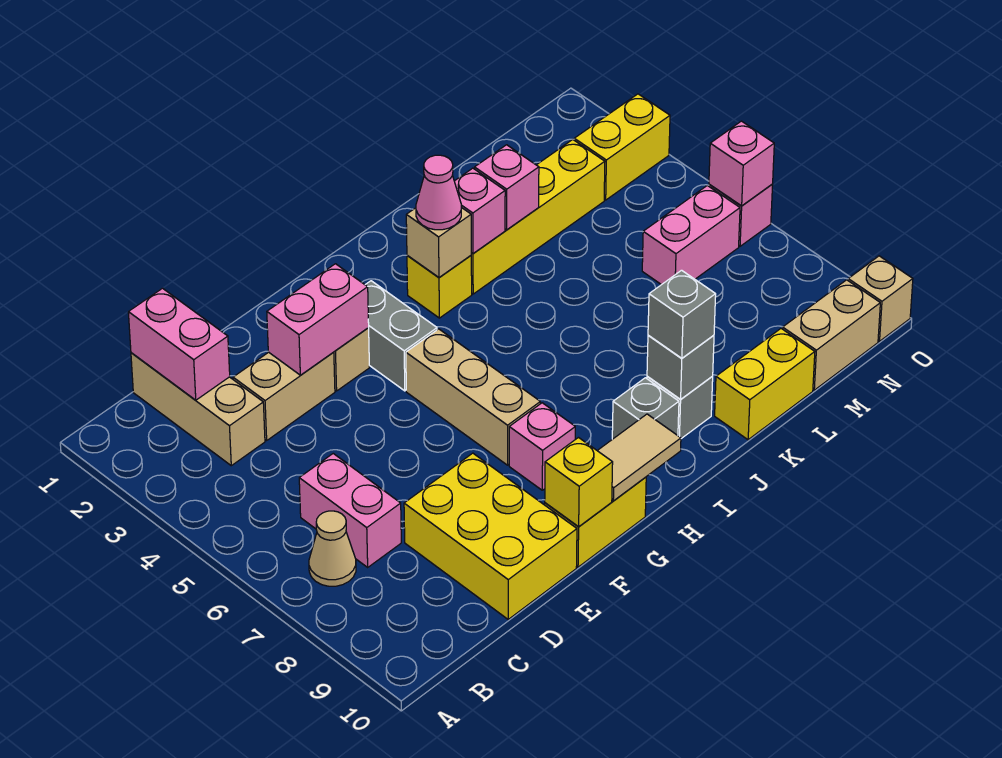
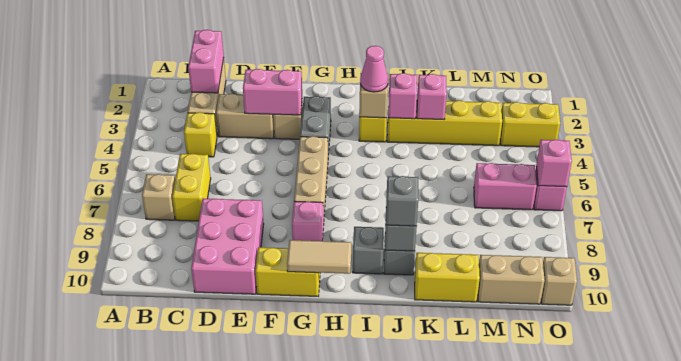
tan cone B7 level 1 -> tan brick B7 level 1
pink brick C6:C7 level 1 -> yellow brick C6:C7 level 1
yellow brick D8:E10 level 1 -> pink brick D8:E10 level 1
yellow brick F10 level 2 -> yellow brick C4 level 1

